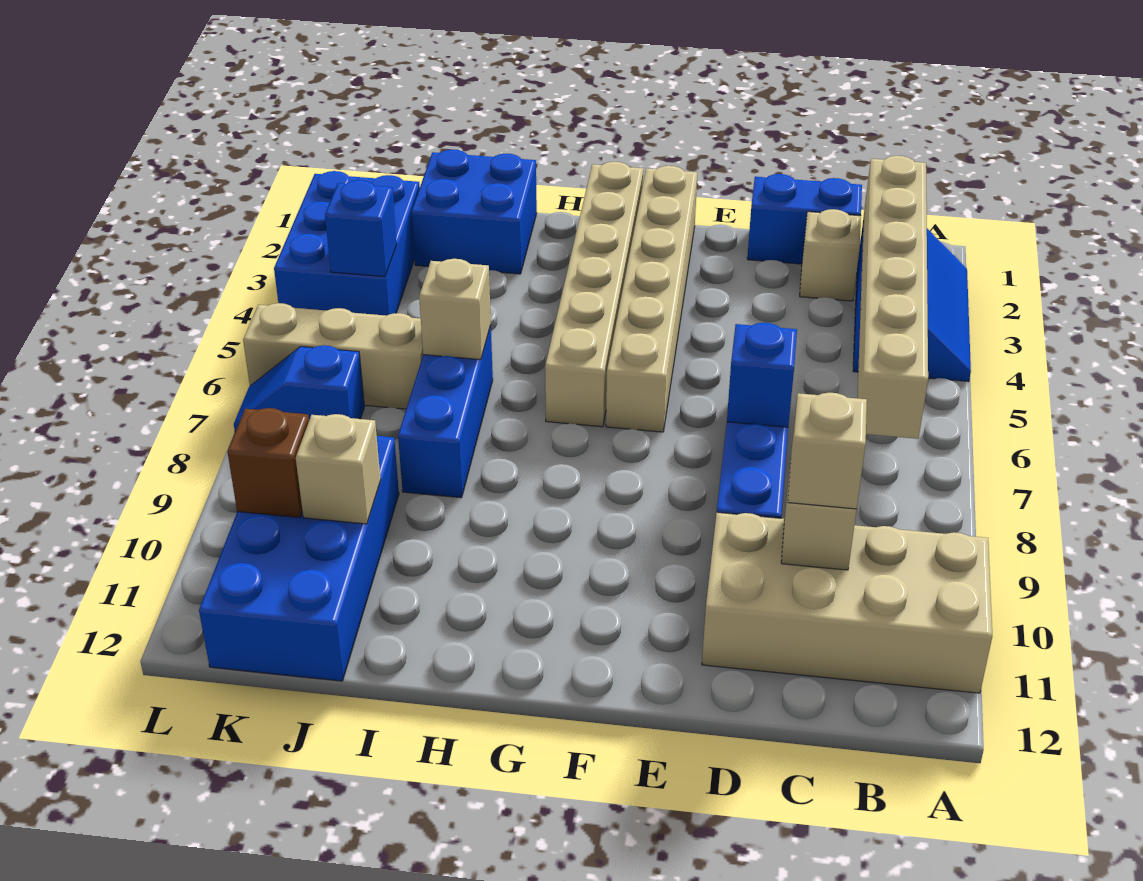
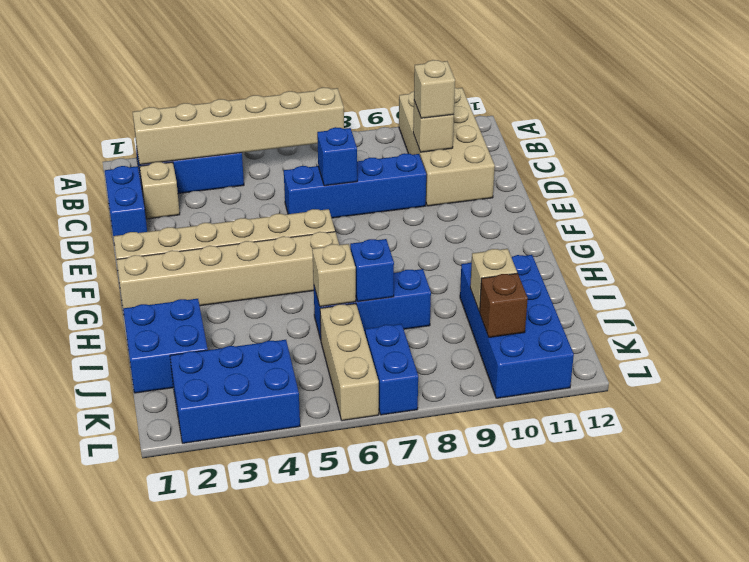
blue brick J9:K12 level 1 -> blue brick I10:L11 level 1
blue brick K4 level 2 -> blue brick I7 level 2
blue slope K7:L7 level 1 top K -> blue brick K7:L7 level 1

